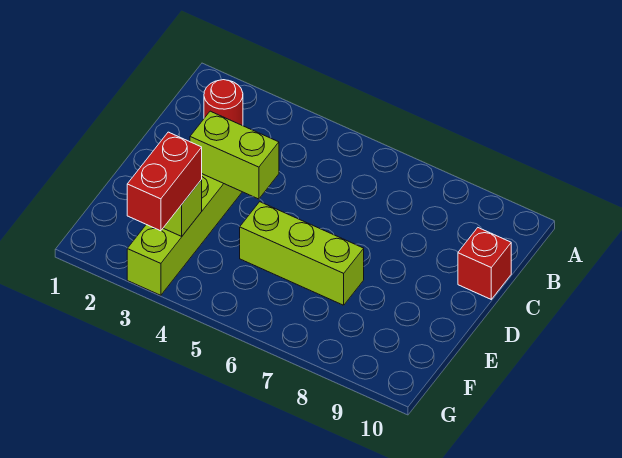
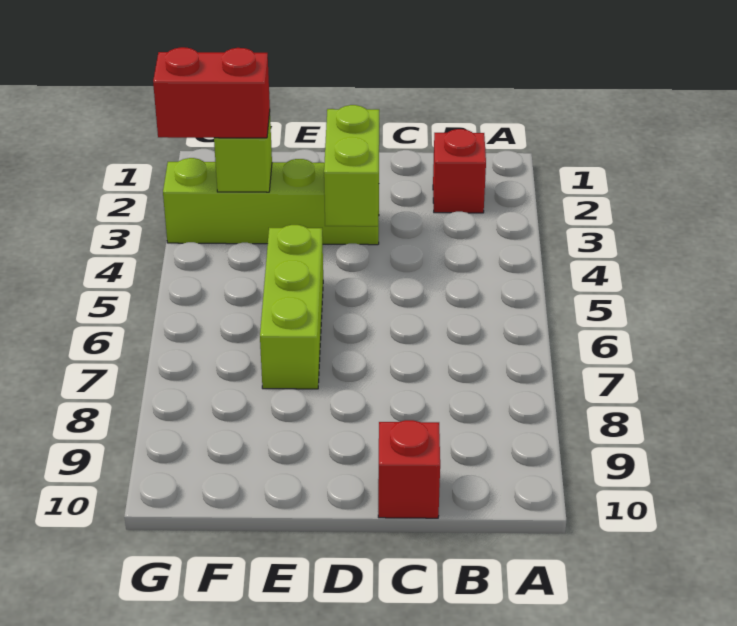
red round brick B2 level 1 -> red brick B2 level 1

